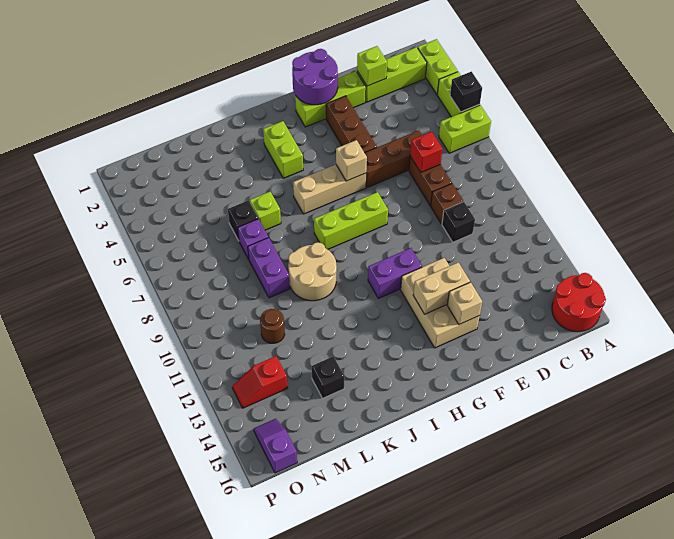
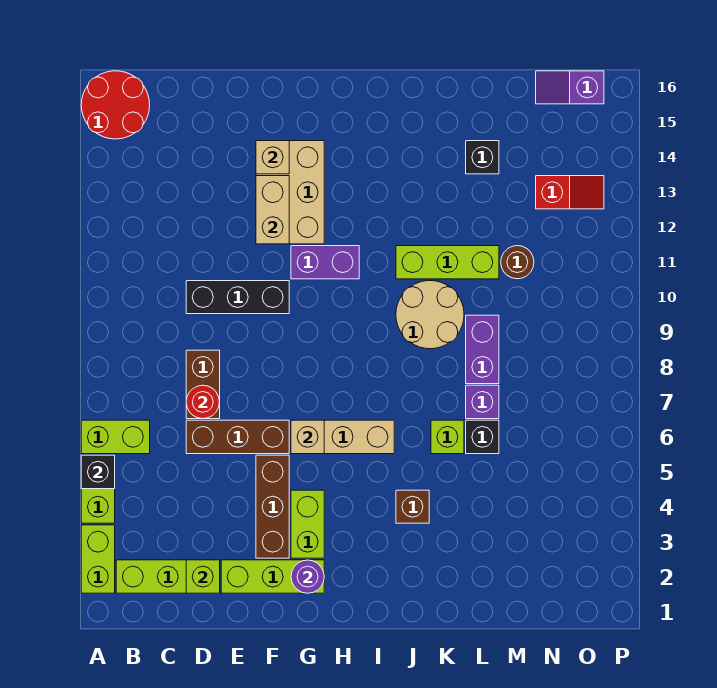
red brick D7 level 2 -> red round brick D7 level 2
brown brick D9 level 1 -> brown brick J4 level 1
black brick D10 level 1 -> black brick D10:F10 level 1
purple round brick F1:G2 level 2 -> purple round brick G2 level 2
tan brick F13:G13 level 2 -> tan brick F12:F13 level 2
lime brick G8:I8 level 1 -> lime brick J11:L11 level 1
lime brick I3:I4 level 1 -> lime brick G3:G4 level 1
purple slope O15:O16 level 1 top 16 -> purple slope N16:O16 level 1 top O

